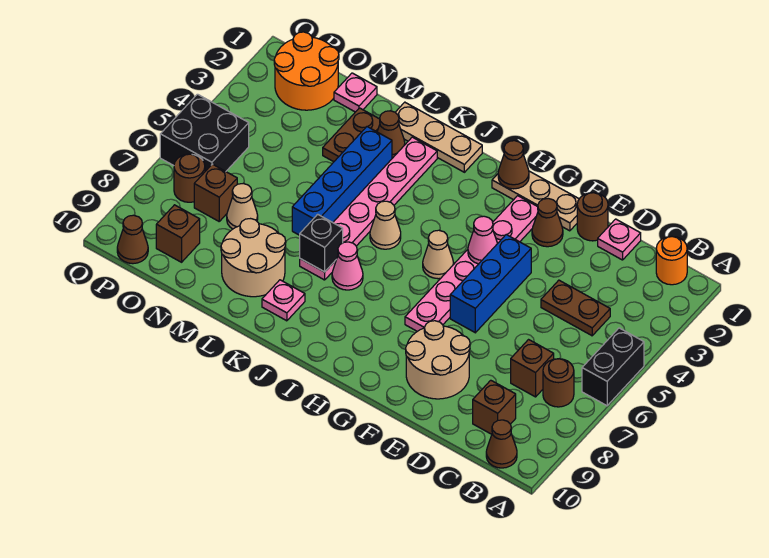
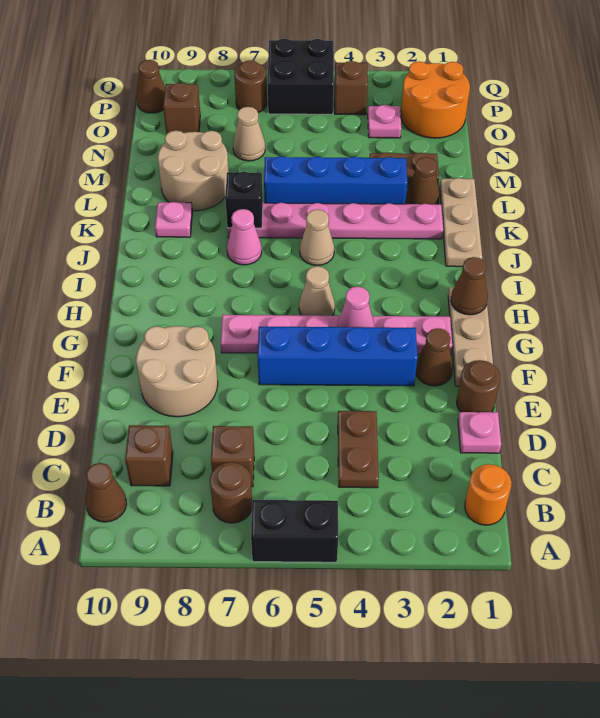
blue brick F4:F6 level 1 -> blue brick F3:F6 level 1
pink plate N1 level 1 -> pink plate O3 level 1
brown brick O7 level 1 -> brown brick P4 level 1

